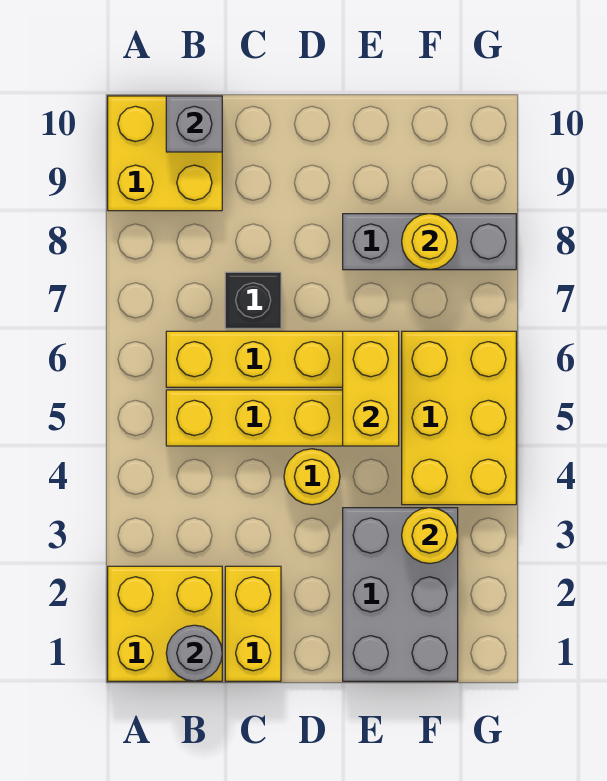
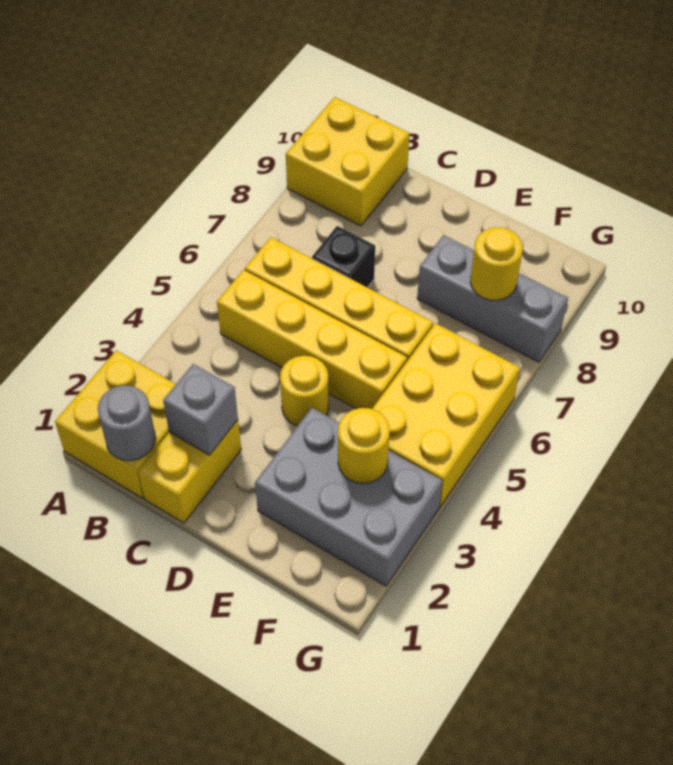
grey brick B10 level 2 -> grey brick C2 level 2
grey brick E1:F3 level 1 -> grey brick E2:G3 level 1
yellow brick E5:E6 level 2 -> none

